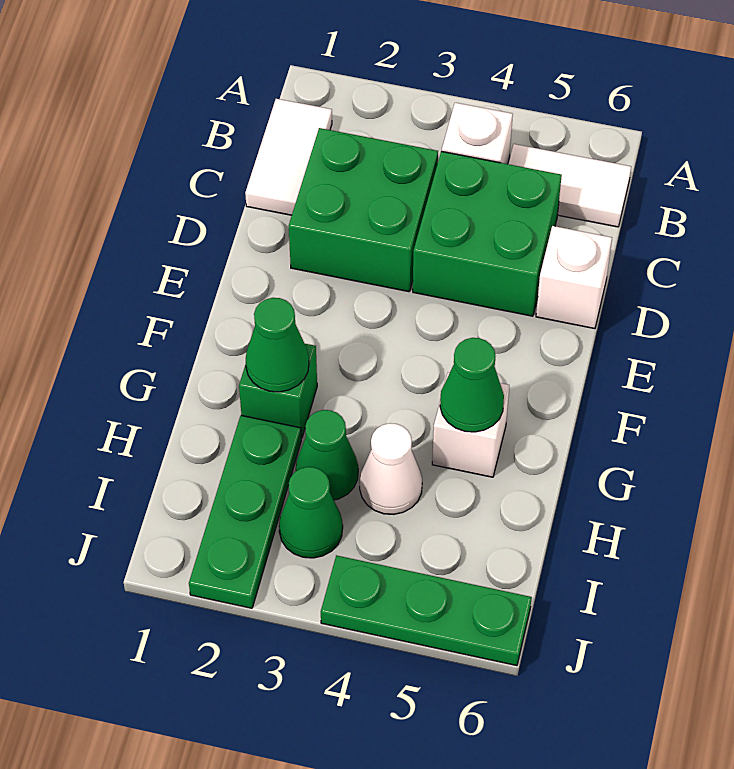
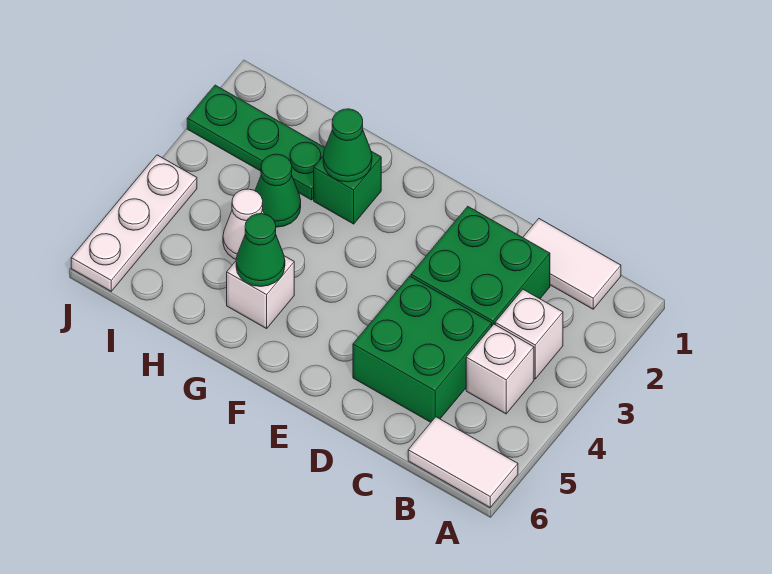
white tile B5:B6 level 1 -> white tile A6:B6 level 1
white brick D6 level 1 -> white brick B3 level 1
green cone I3 level 1 -> none
green plate J4:J6 level 1 -> white plate J4:J6 level 1

